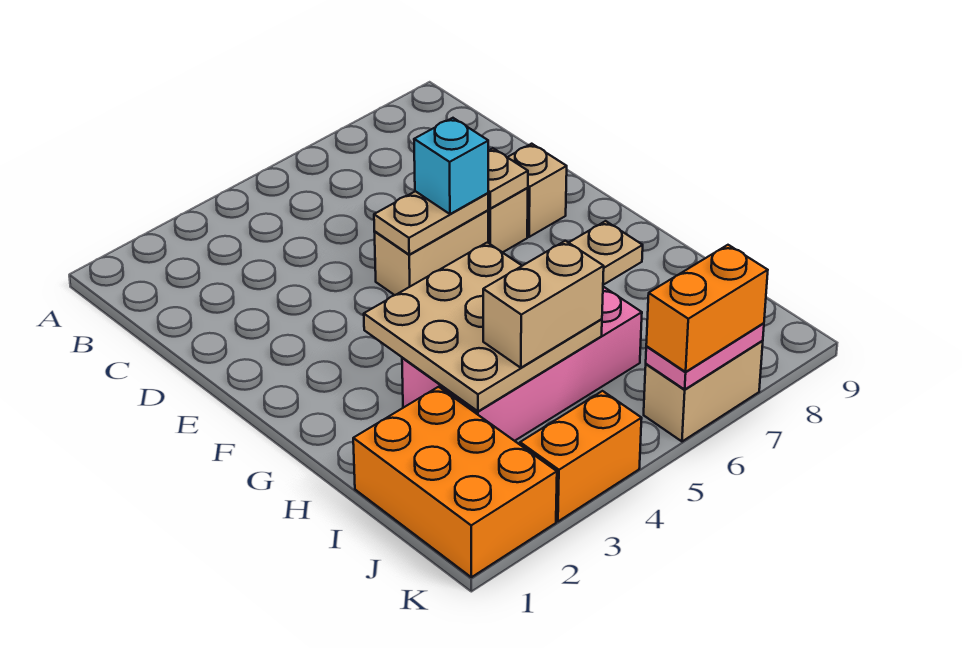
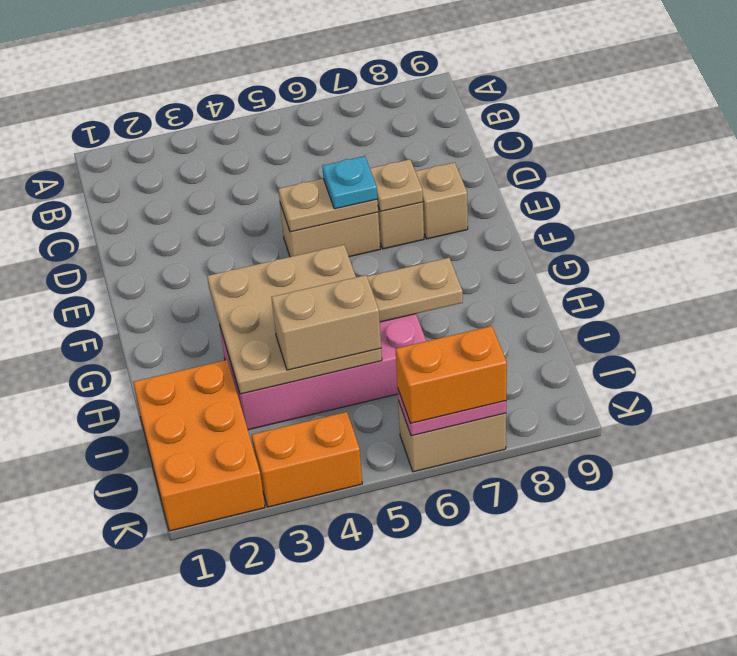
cyan brick E6 level 3 -> cyan plate E6 level 3

